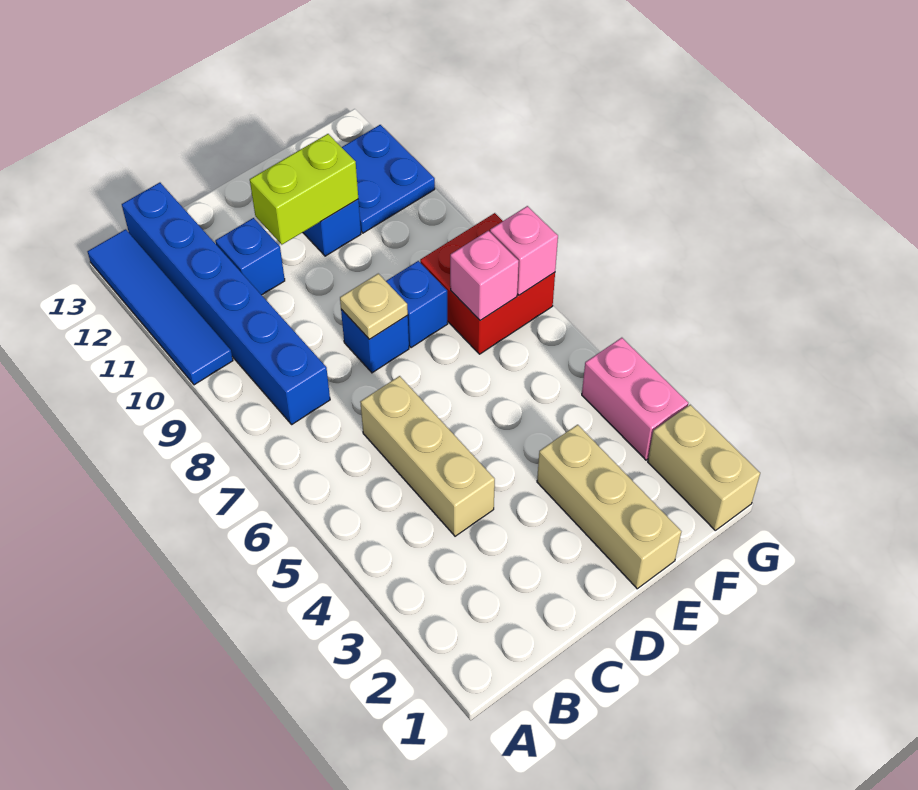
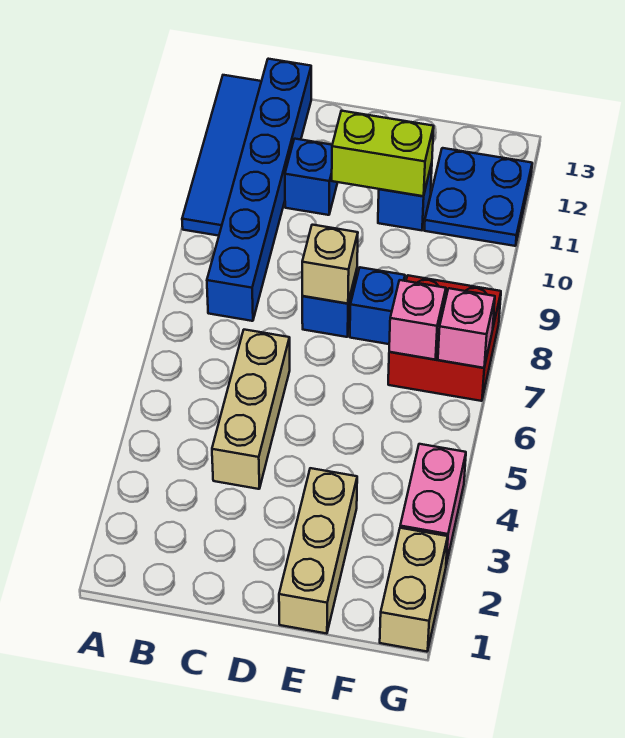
tan plate D8 level 2 -> tan brick D8 level 2

